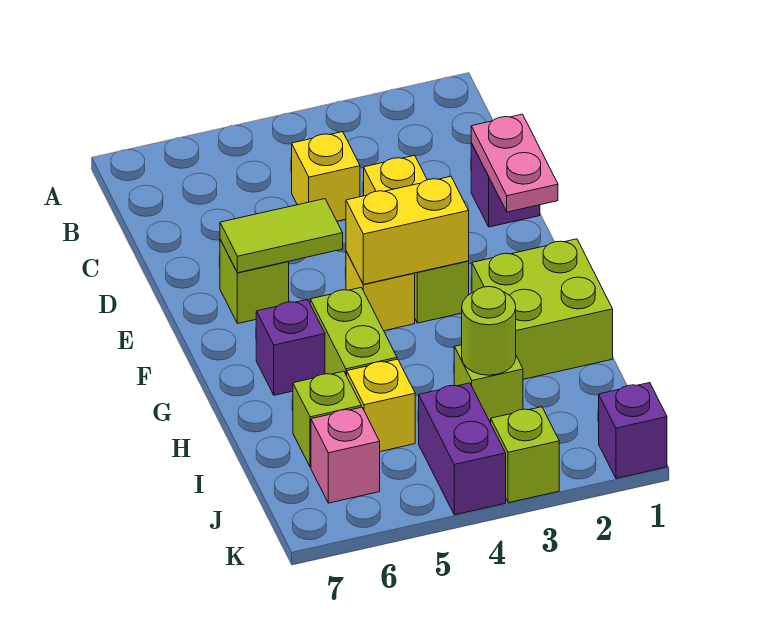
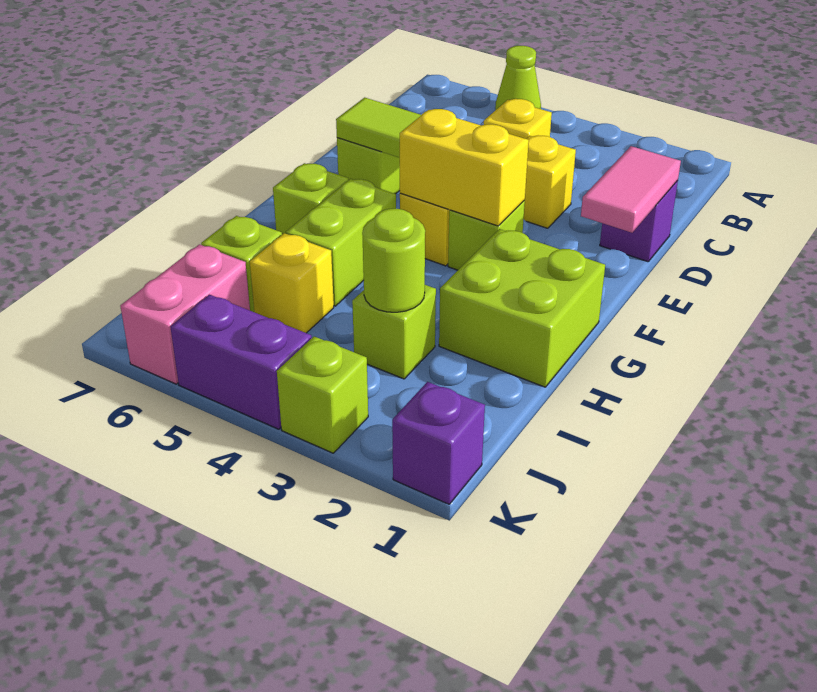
none -> lime cone A5 level 1
pink plate D1:E1 level 2 -> pink tile D1:E1 level 2
purple brick G6 level 1 -> lime brick G6 level 1
purple brick J4:K4 level 1 -> purple brick K4:K5 level 1
pink brick J6 level 1 -> pink brick J6:K6 level 1

